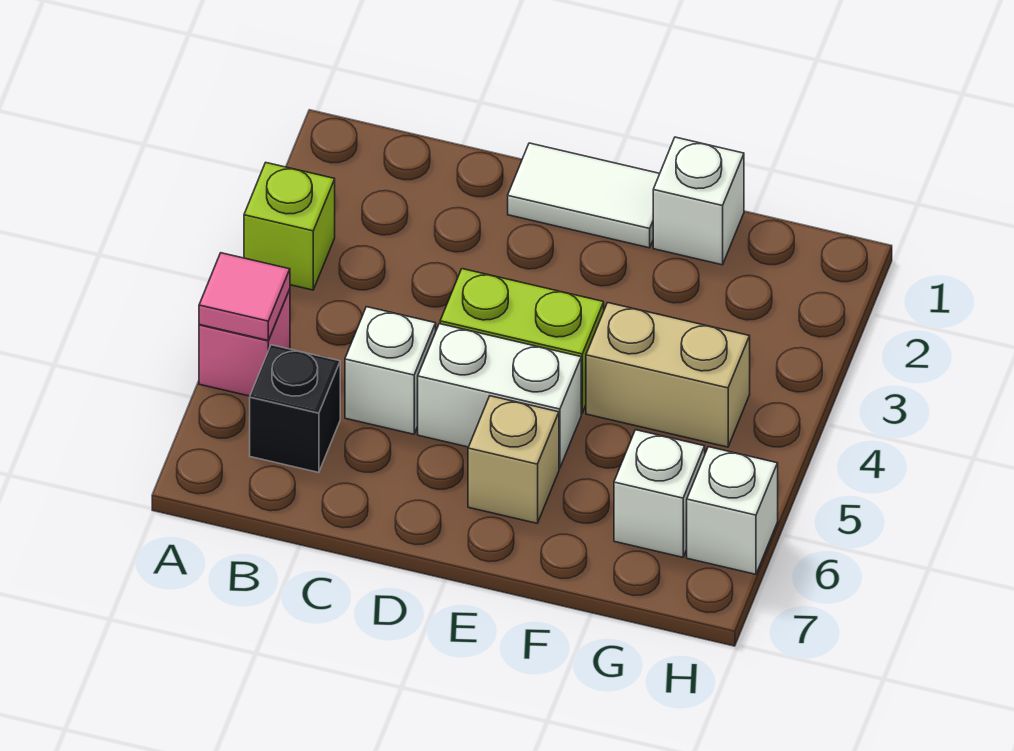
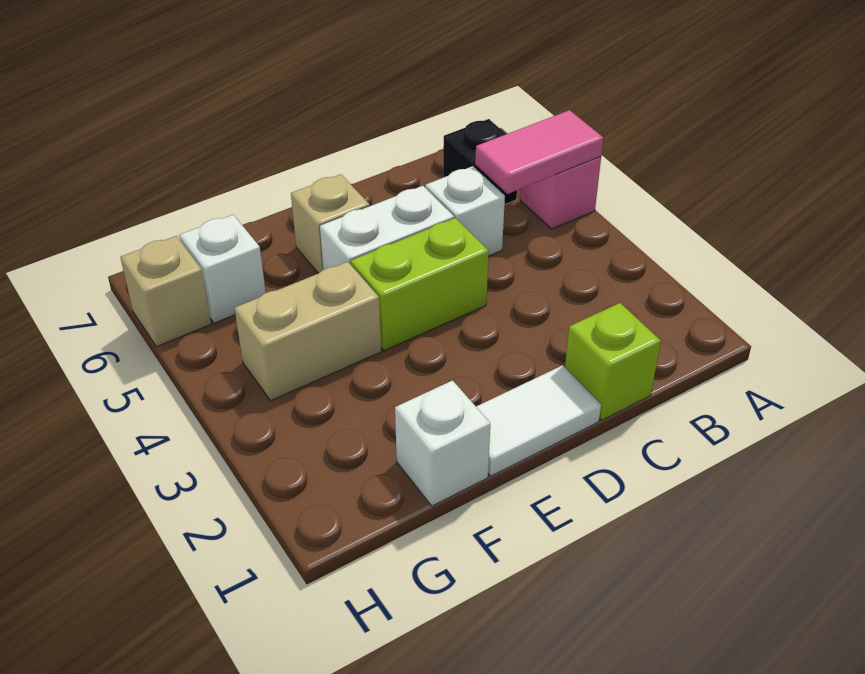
lime brick A3 level 1 -> lime brick C1 level 1
pink tile A5 level 2 -> pink tile A5:B5 level 2
white brick H6 level 1 -> tan brick H6 level 1

